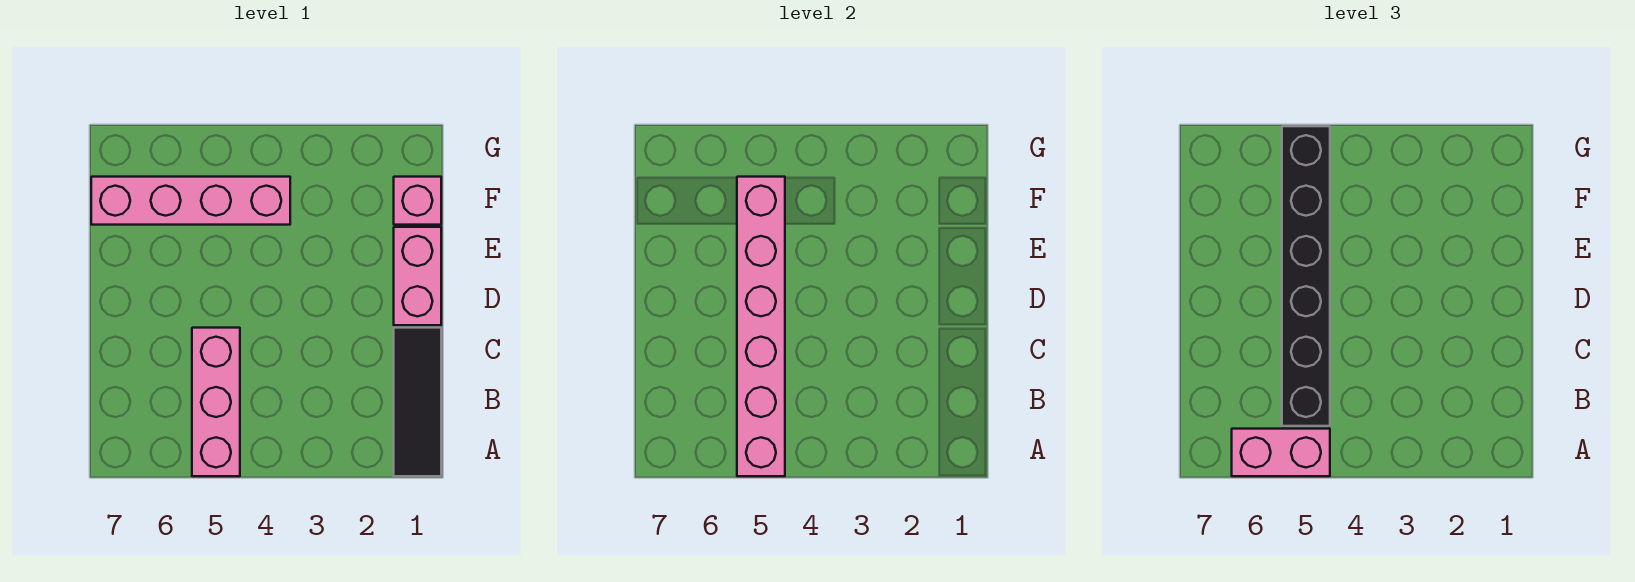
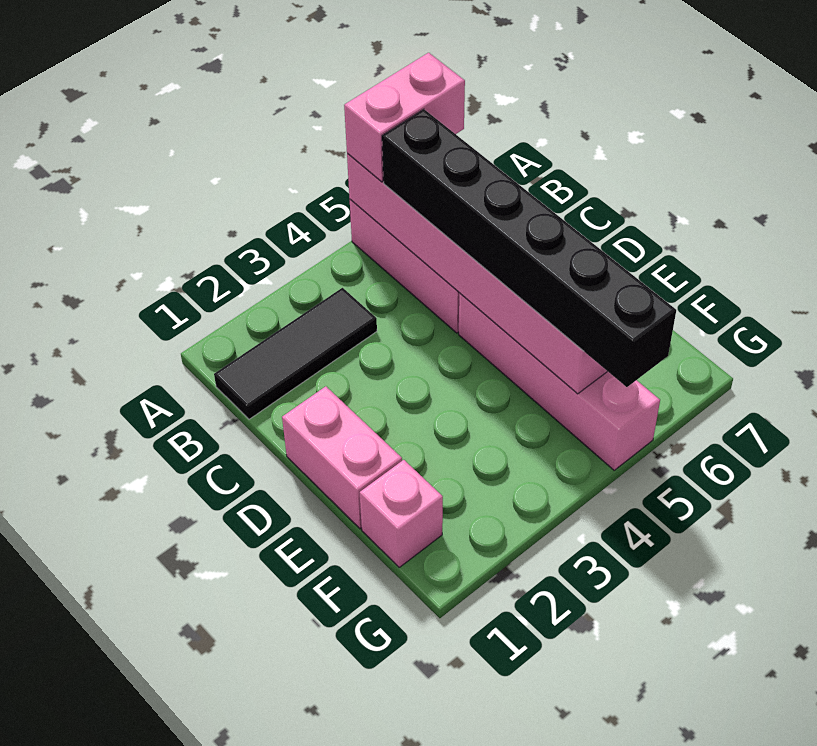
black tile A1:C1 level 1 -> black tile B1:B3 level 1
pink brick F4:F7 level 1 -> pink brick D5:G5 level 1

